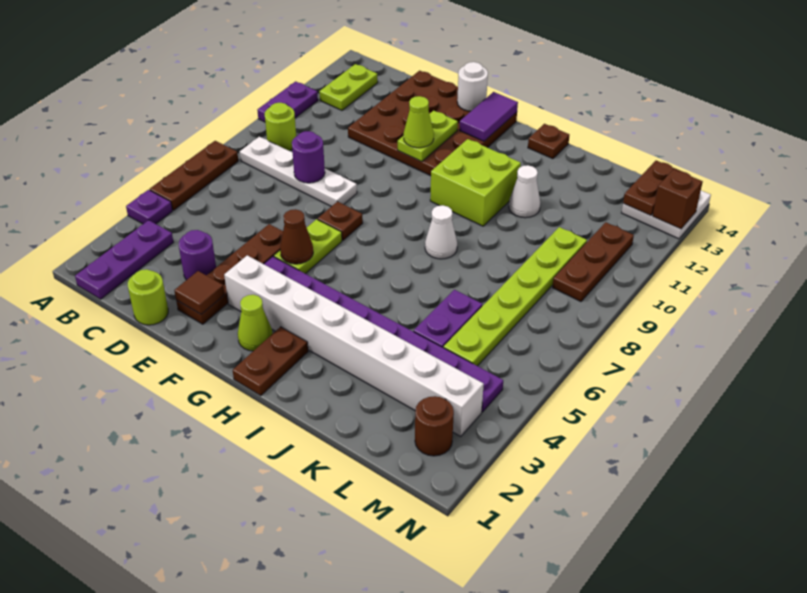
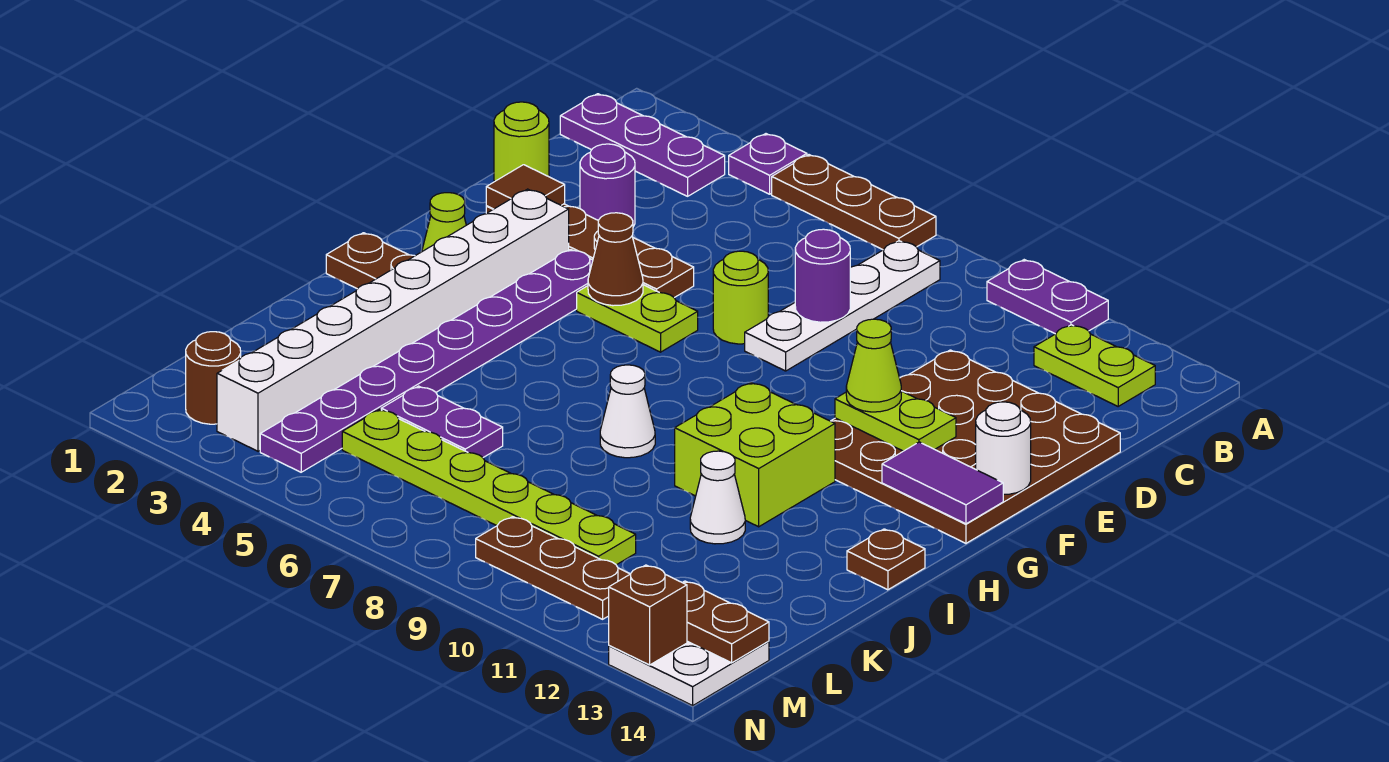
lime round brick B9 level 1 -> lime round brick E7 level 1
brown plate F7 level 1 -> none

